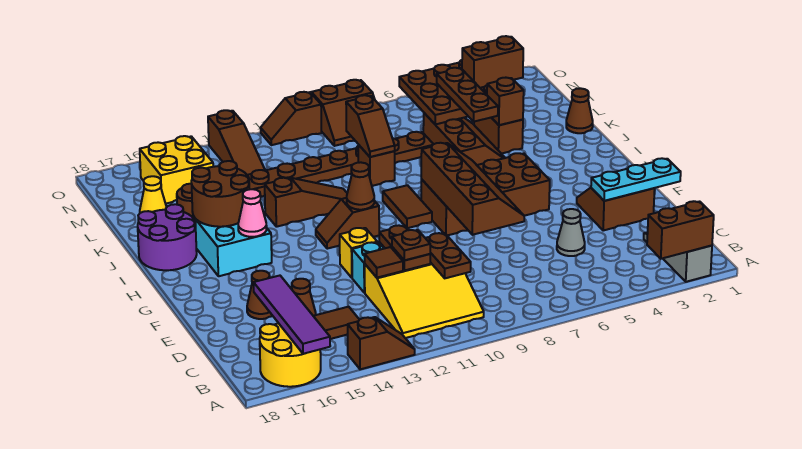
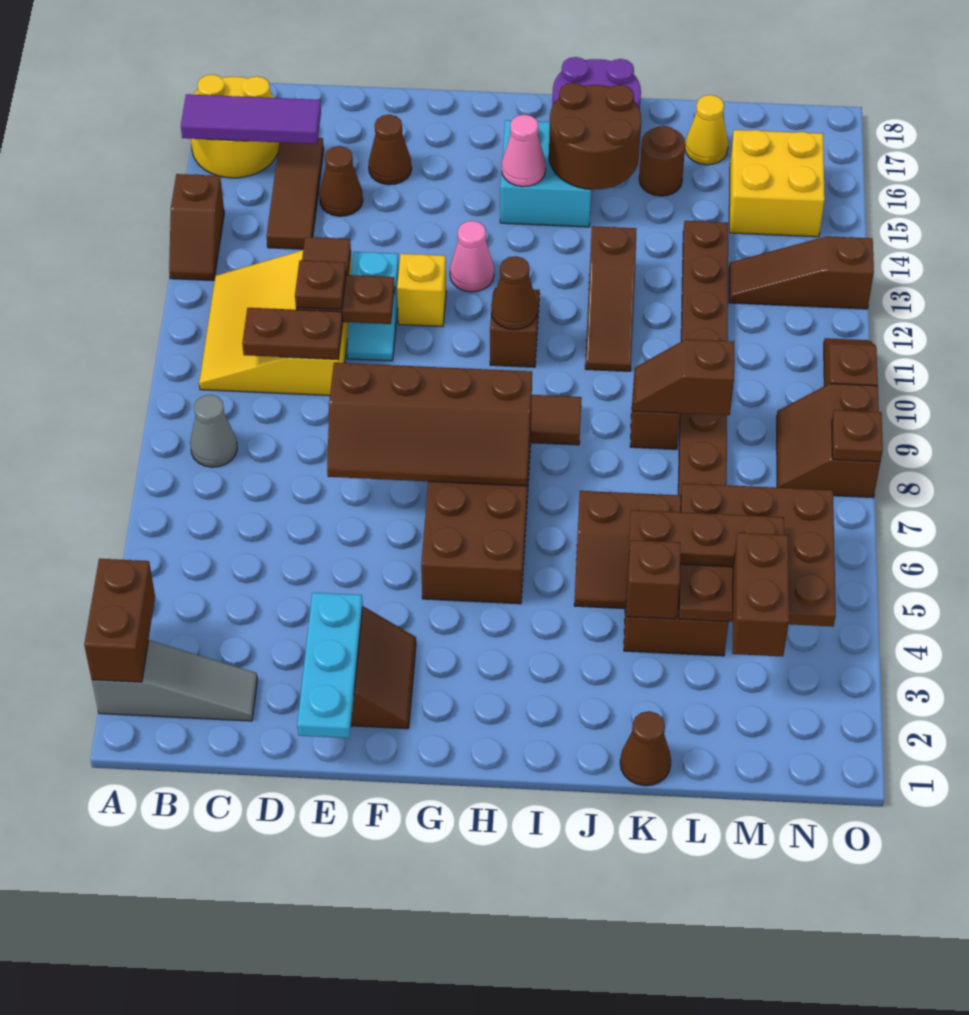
purple tile A16:D16 level 2 -> purple tile A16:C16 level 2
grey cone D5 level 1 -> grey cone B8 level 1
none -> pink cone G13 level 1
none -> brown plate O8 level 2

